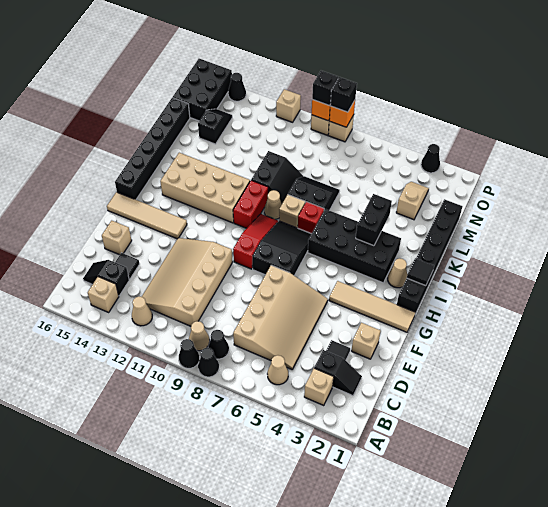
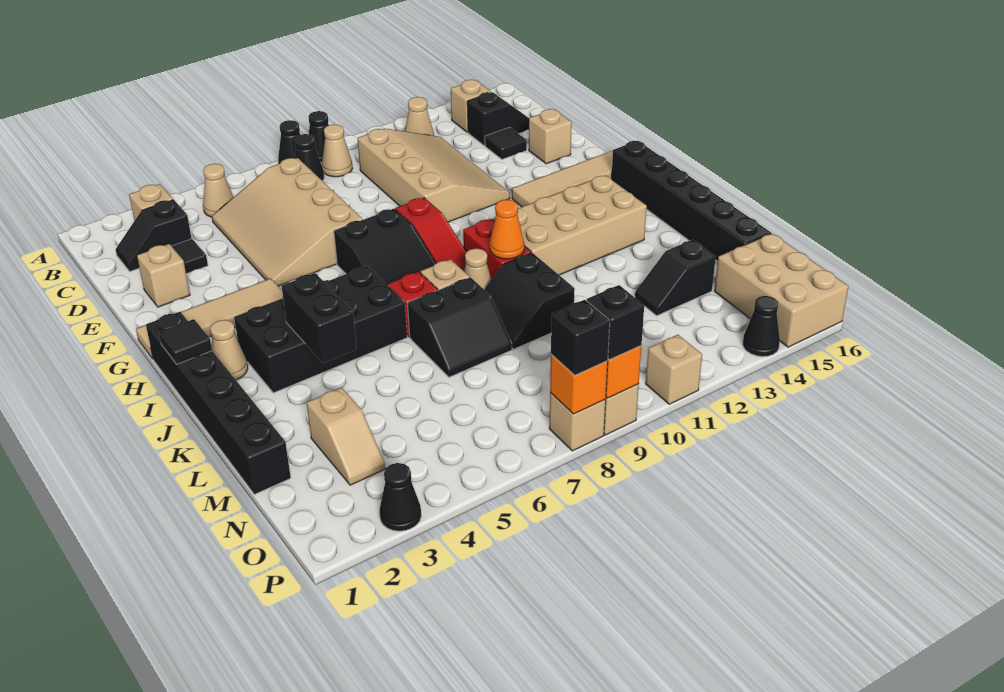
none -> orange cone J10 level 2
black slope M14:N14 level 1 top M -> black slope M13:M14 level 1 top 14
black brick N15:P16 level 1 -> tan brick N15:P16 level 1

